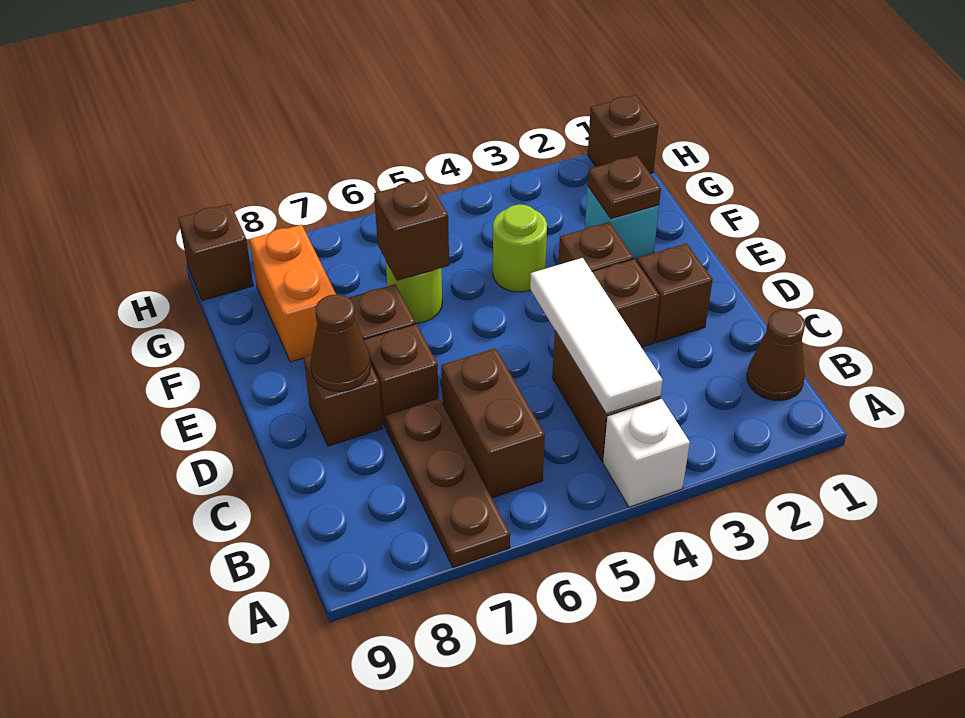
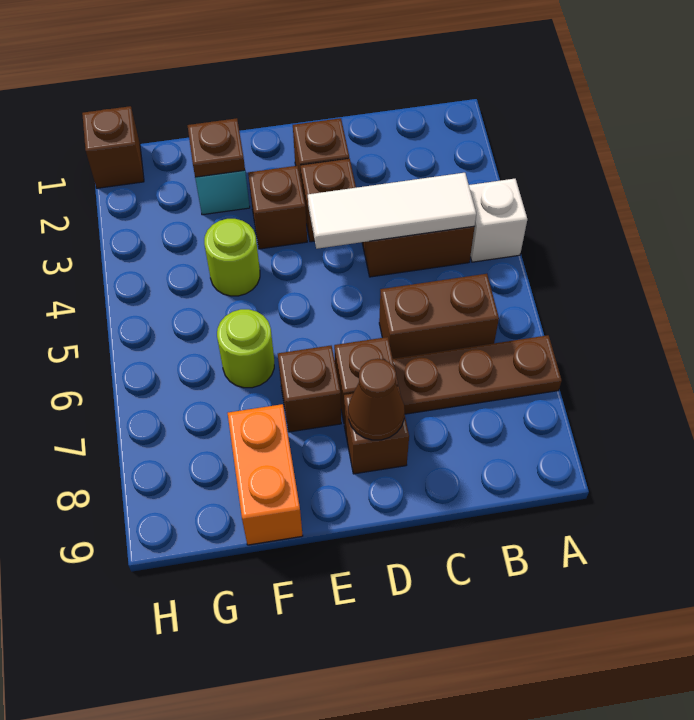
brown cone B1 level 1 -> none
brown brick F6 level 2 -> none
orange brick F8:G8 level 1 -> orange brick F8:F9 level 1
brown brick H9 level 1 -> none

